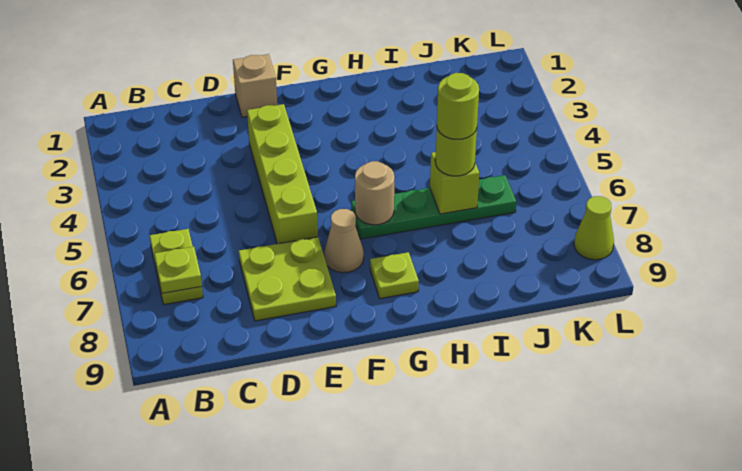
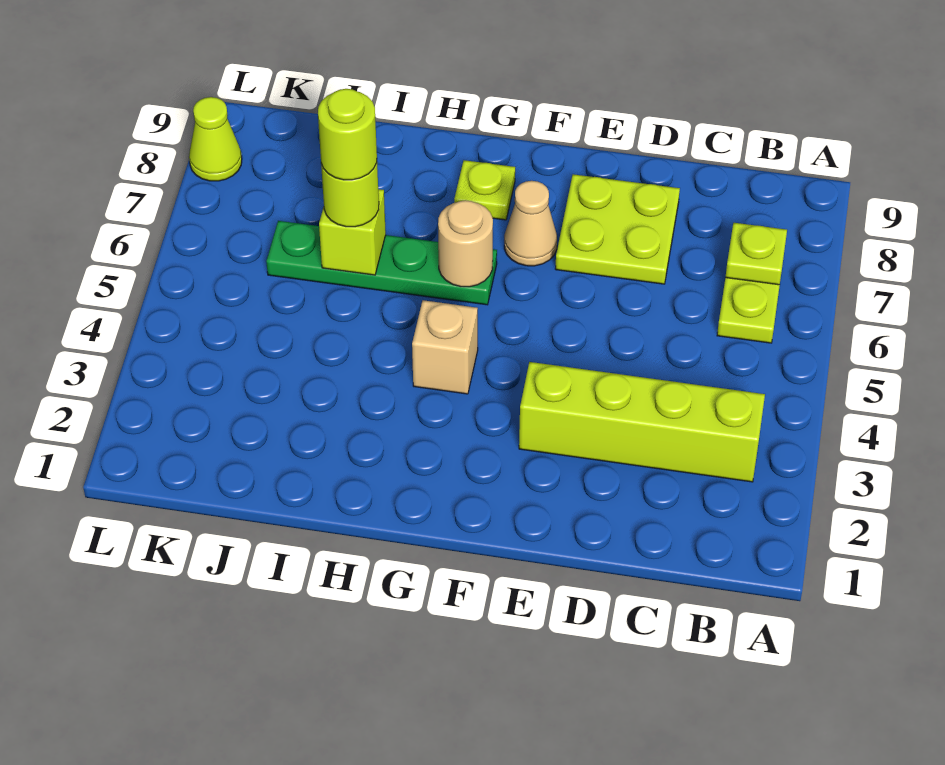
tan brick E1 level 1 -> tan brick G4 level 1
lime brick E3:E6 level 1 -> lime brick B3:E3 level 1

